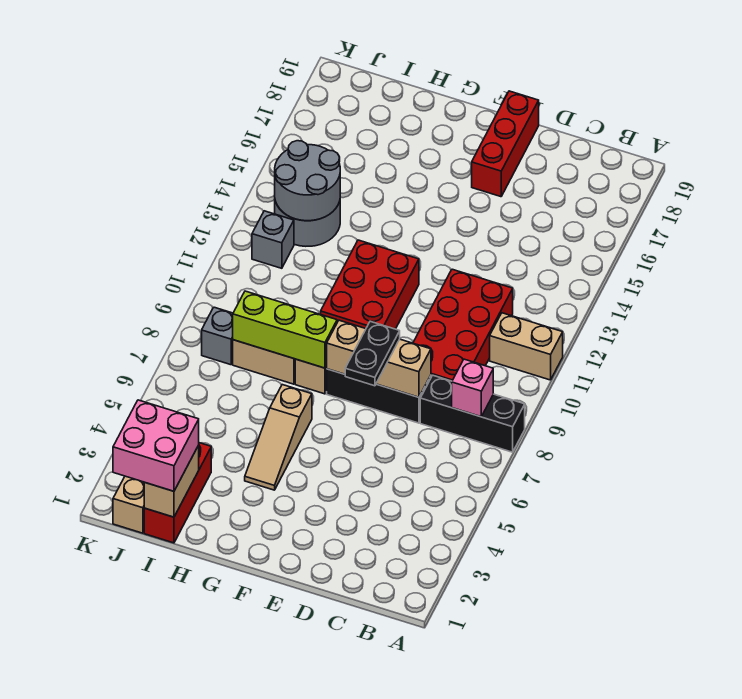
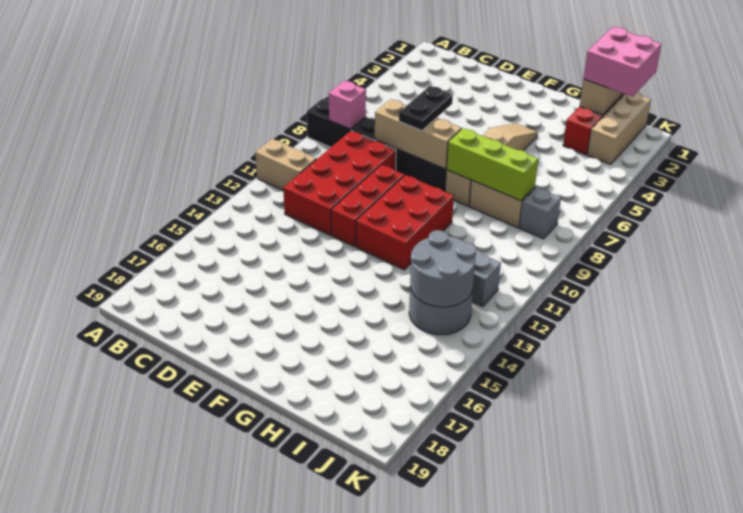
red brick E17:E19 level 1 -> red brick E10:E12 level 1

